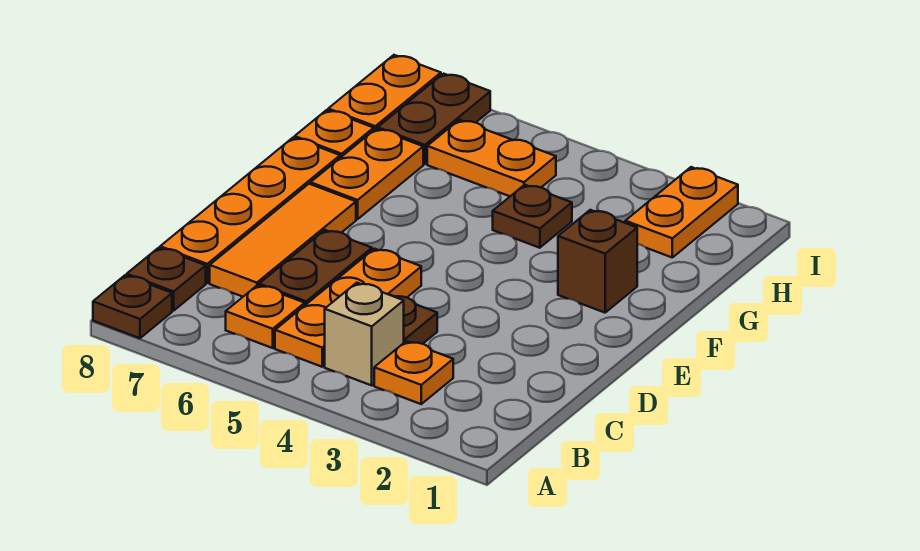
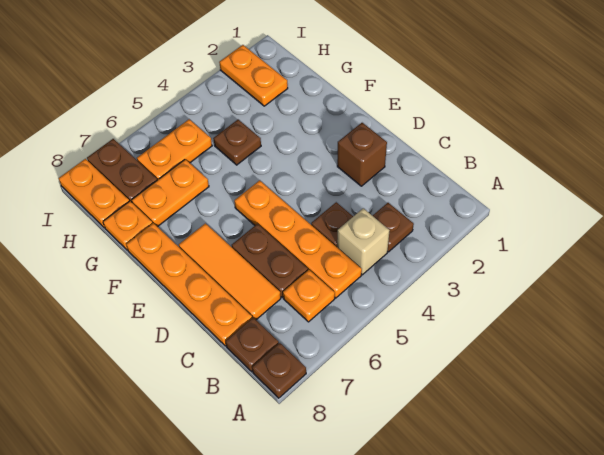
orange plate B3 level 1 -> brown plate B3 level 1
orange plate B5:D5 level 1 -> orange plate B5:E5 level 1
brown brick F2 level 1 -> brown brick D2 level 1
orange plate F7:G7 level 1 -> orange plate G6:G7 level 1

